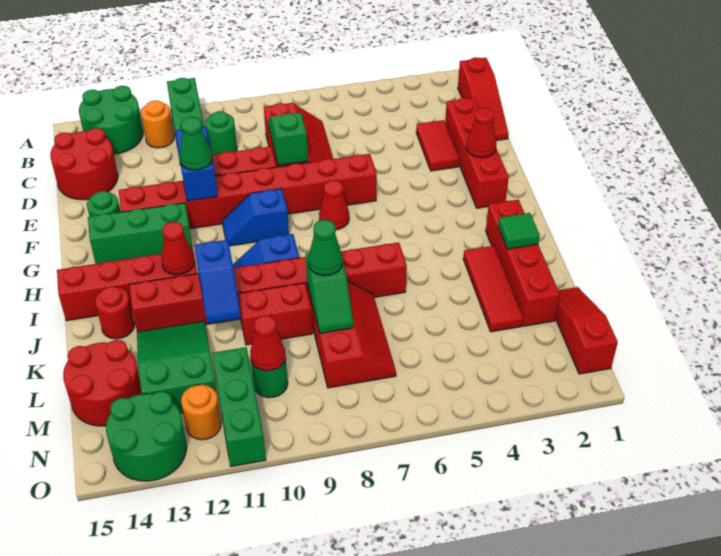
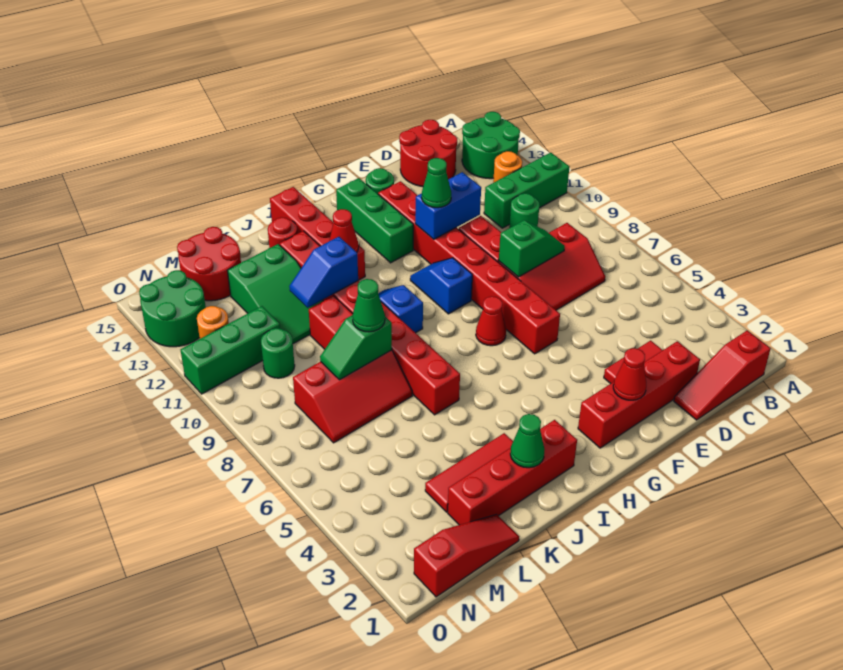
green tile J2 level 2 -> green cone J2 level 2
green slope K12:M13 level 1 top M -> green slope K11:L13 level 1 top 13
red cone M10 level 2 -> none

